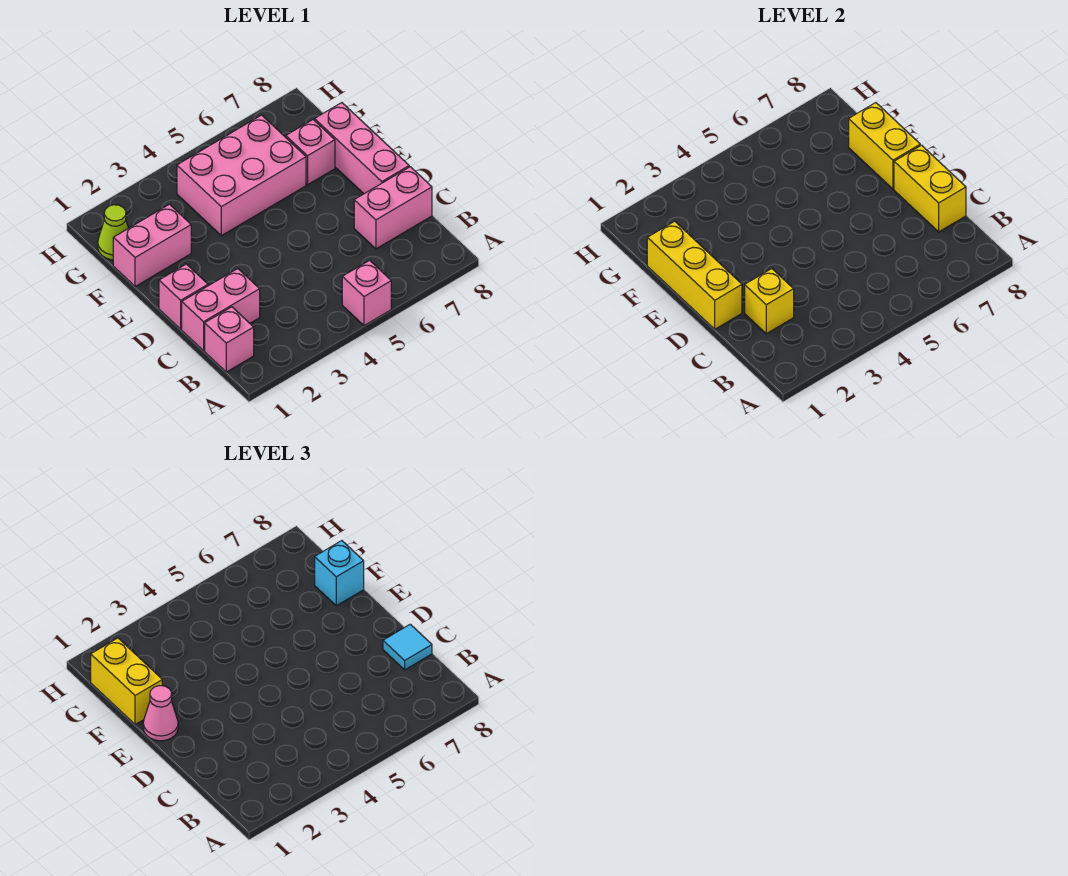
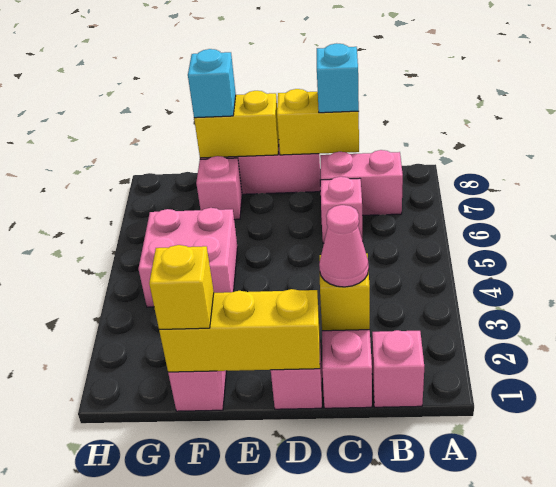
pink brick A5 level 1 -> pink brick C6 level 1
pink brick C7:C8 level 1 -> pink brick B7:C7 level 1
cyan tile C8 level 3 -> cyan brick C8 level 3
pink cone E1 level 3 -> pink cone C2 level 3
yellow brick F1:G1 level 3 -> yellow brick F1 level 3
pink brick F4:G6 level 1 -> pink brick F4:G5 level 1
lime cone G1 level 1 -> none

